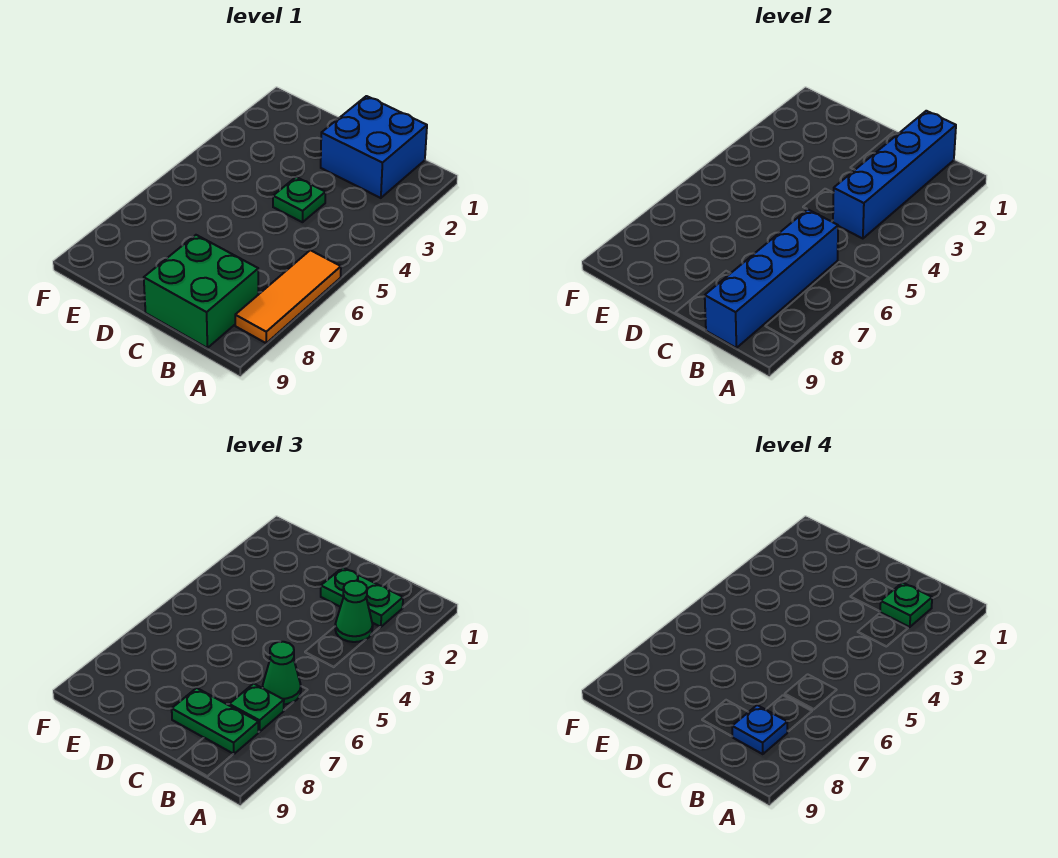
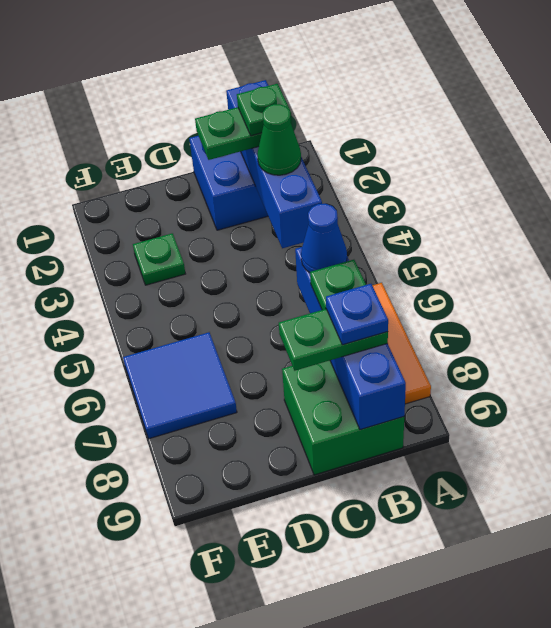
green cone B6 level 3 -> blue cone B6 level 3
green plate C4 level 1 -> green plate E3 level 1
none -> blue tile E6:F7 level 1

